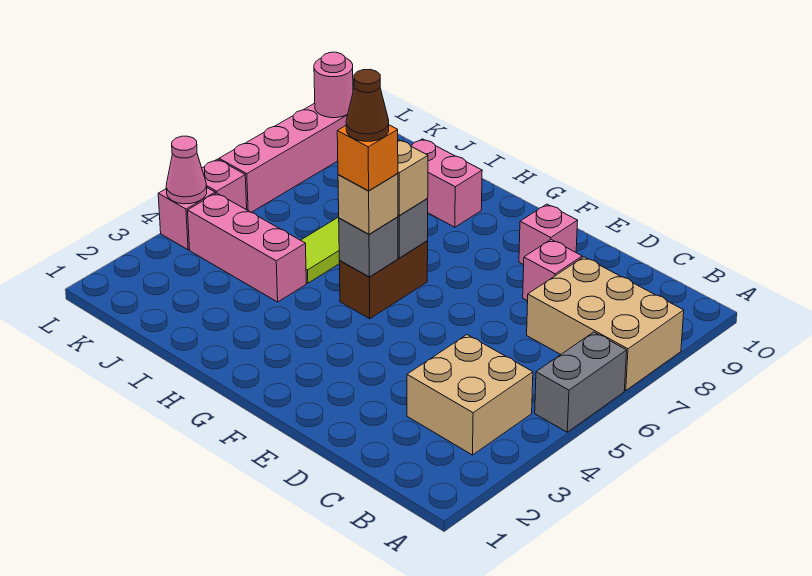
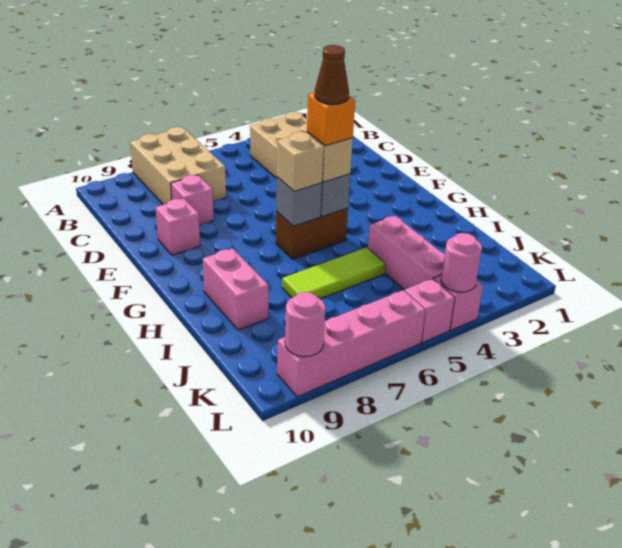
grey brick A5:A6 level 1 -> none
pink cone L4 level 2 -> pink round brick L4 level 2

